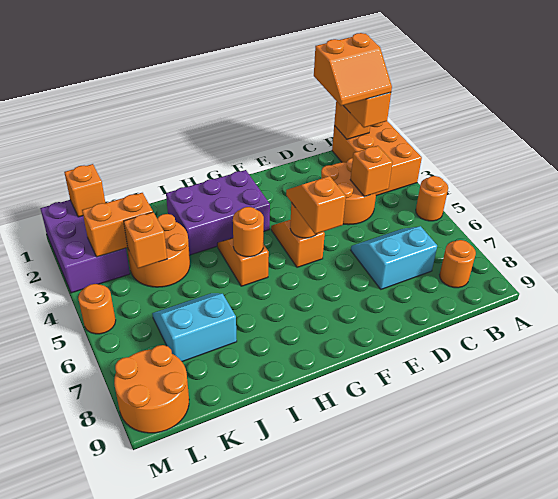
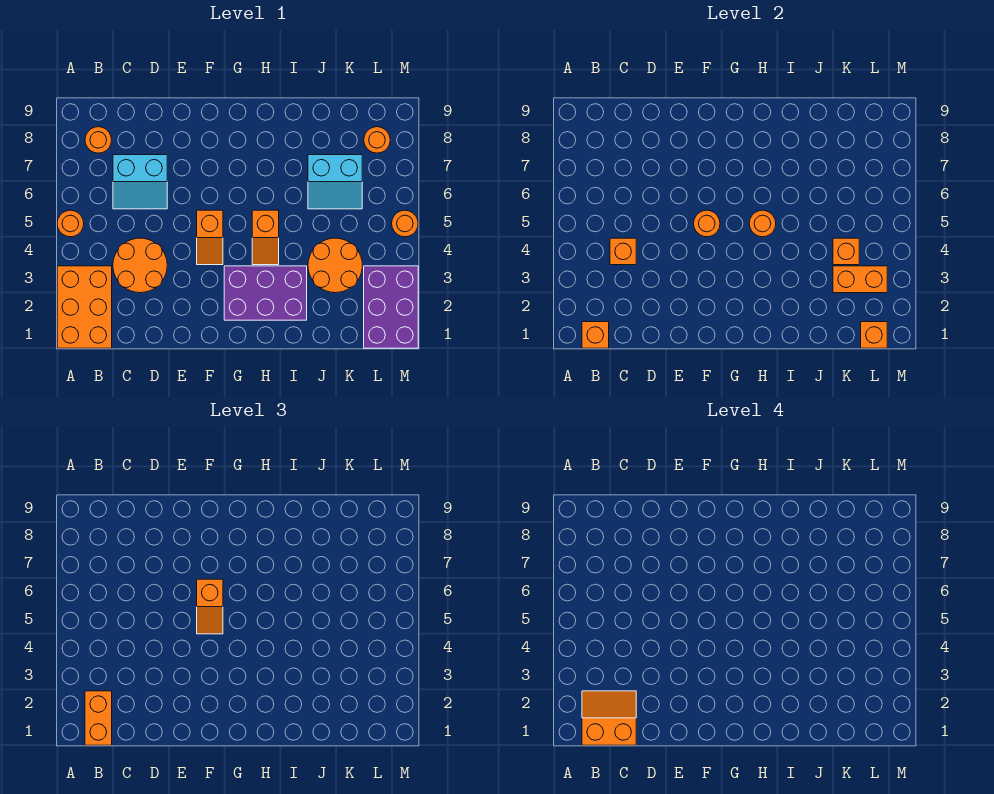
orange round brick L8:M9 level 1 -> orange round brick L8 level 1

